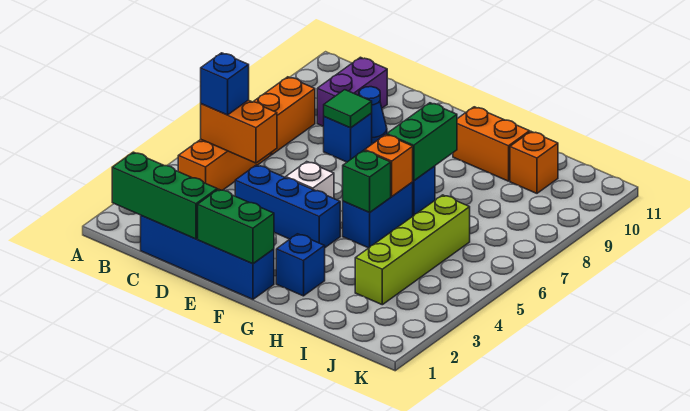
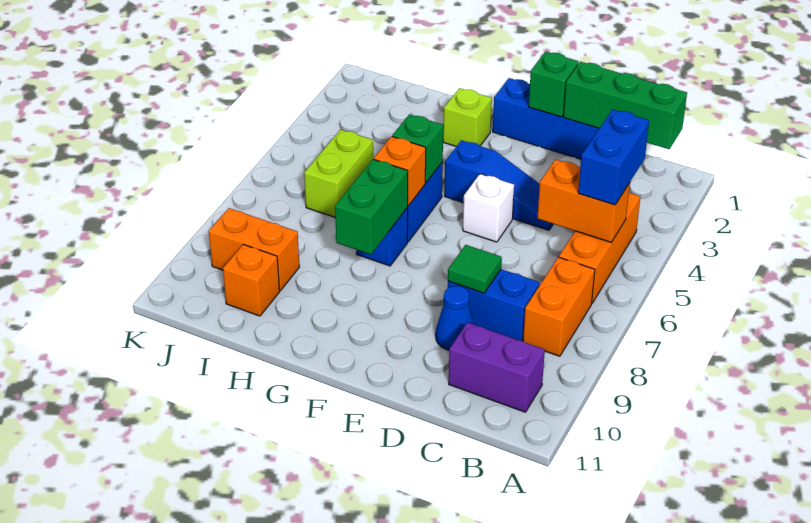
blue brick B5 level 3 -> blue brick B4:B5 level 3
purple brick C9:C10 level 1 -> purple brick B10:C10 level 1
blue brick D4:F4 level 1 -> blue slope D4:F4 level 1 top F
blue brick D8 level 1 -> blue brick C8:D8 level 1
green brick E1:F1 level 2 -> green brick E1 level 2
blue brick G2 level 1 -> lime brick G2 level 1
orange brick G10:H10 level 1 -> orange brick I9:J9 level 1
lime brick I3:I6 level 1 -> lime brick I5:I6 level 1

